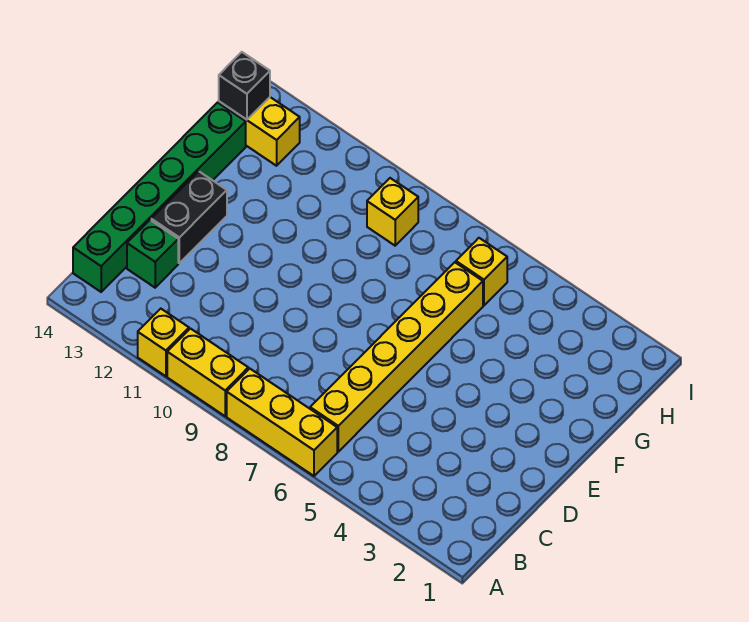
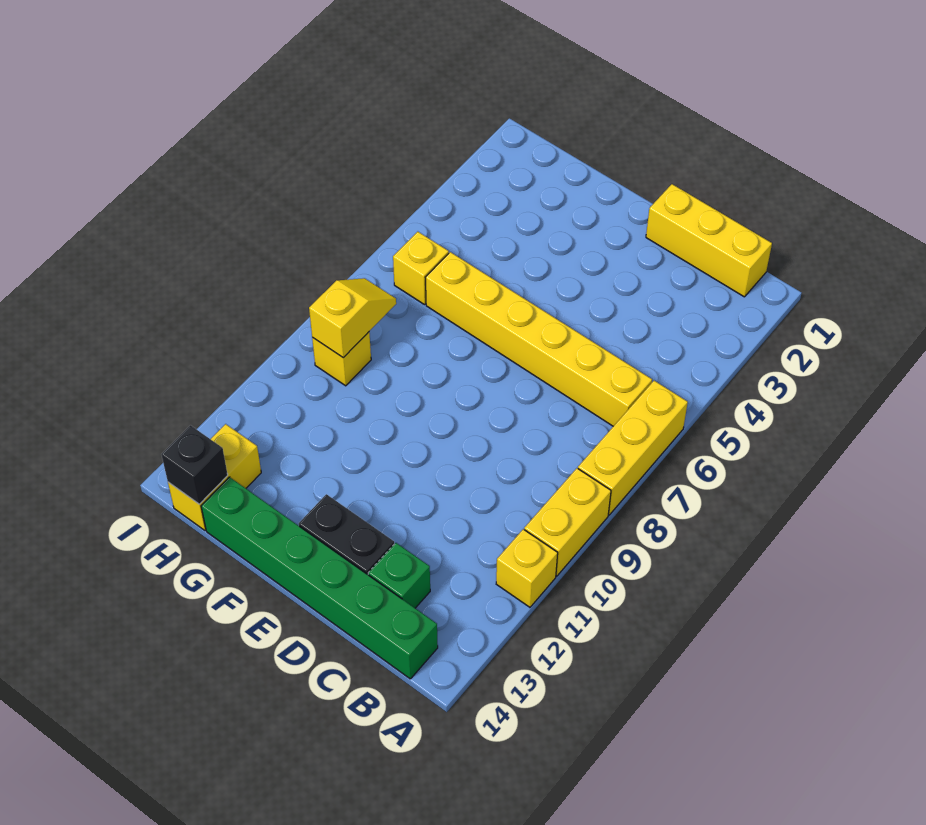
none -> yellow brick B1:D1 level 1
none -> yellow slope H8:H9 level 2 top 9

